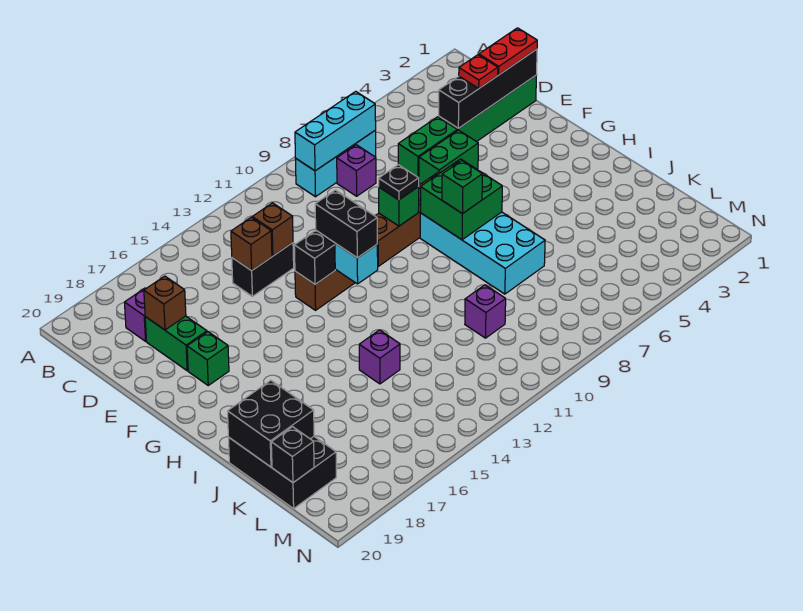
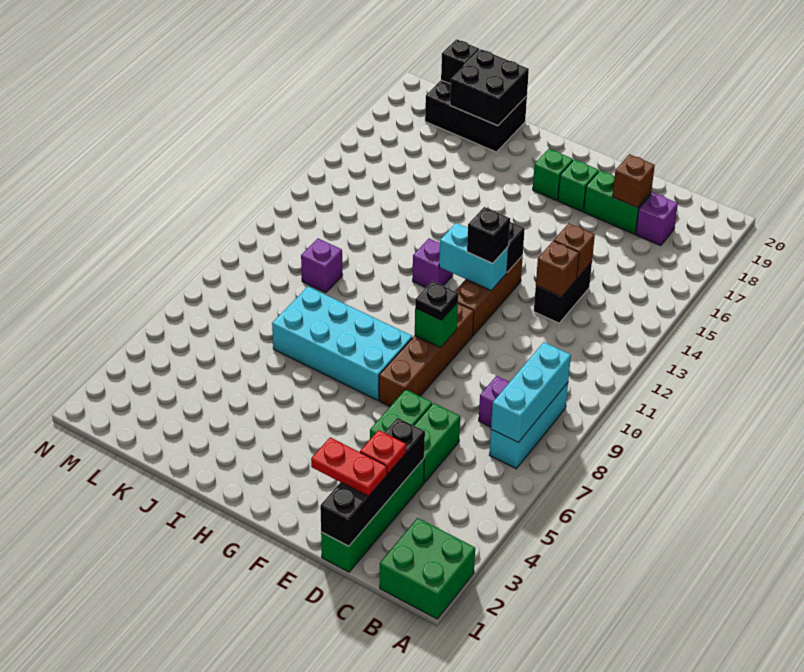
red plate D1:D2 level 3 -> red plate D2:E2 level 3
black brick F12:G12 level 3 -> black brick F12 level 3
green brick G7:H8 level 2 -> green brick A1:B2 level 1
green brick H8 level 3 -> green brick G18 level 1
purple brick J14 level 1 -> purple brick H12 level 1

